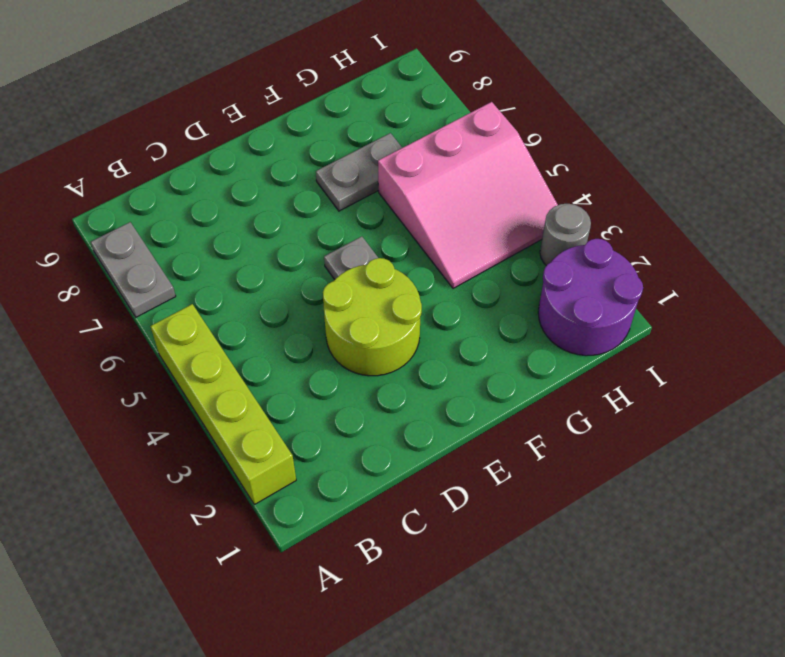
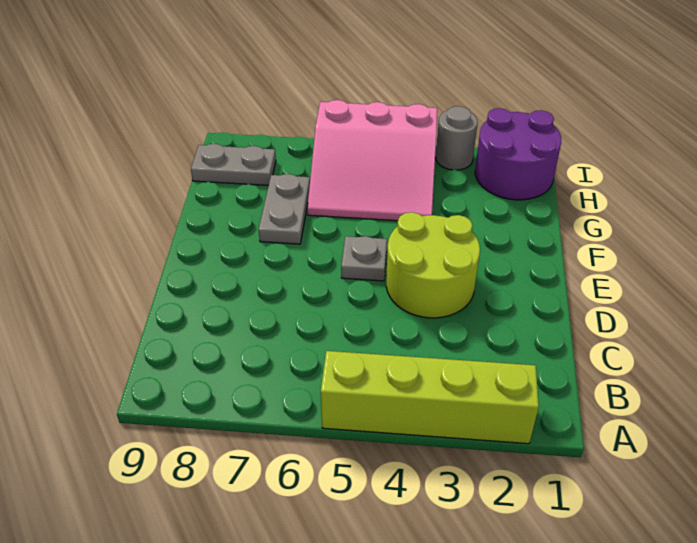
grey plate A7:A8 level 1 -> grey plate H8:H9 level 1
pink slope G4:I6 level 1 top 6 -> pink slope G4:I6 level 1 top I

